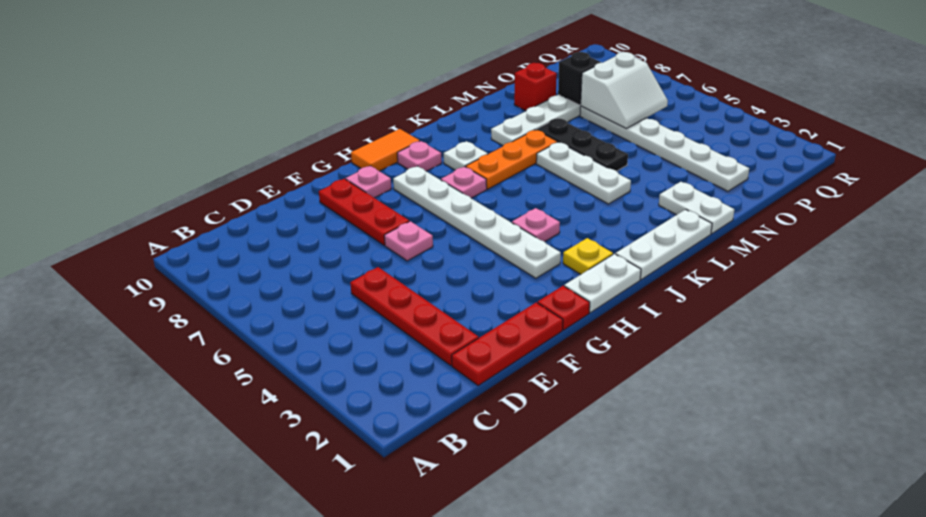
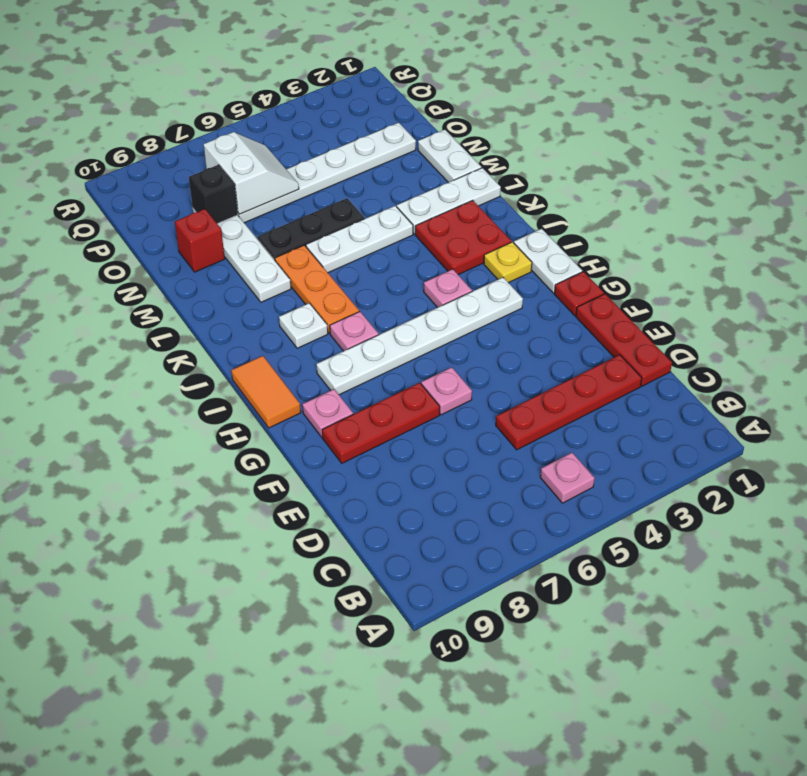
pink plate I9 level 1 -> pink plate B5 level 1
white plate J1:L1 level 1 -> white plate L1:L3 level 1
none -> red plate J2:K3 level 1
white plate M1:M2 level 1 -> white plate M1:N1 level 1

